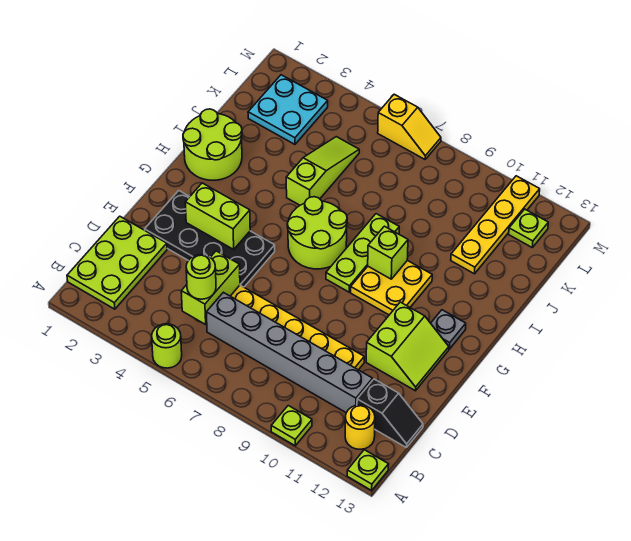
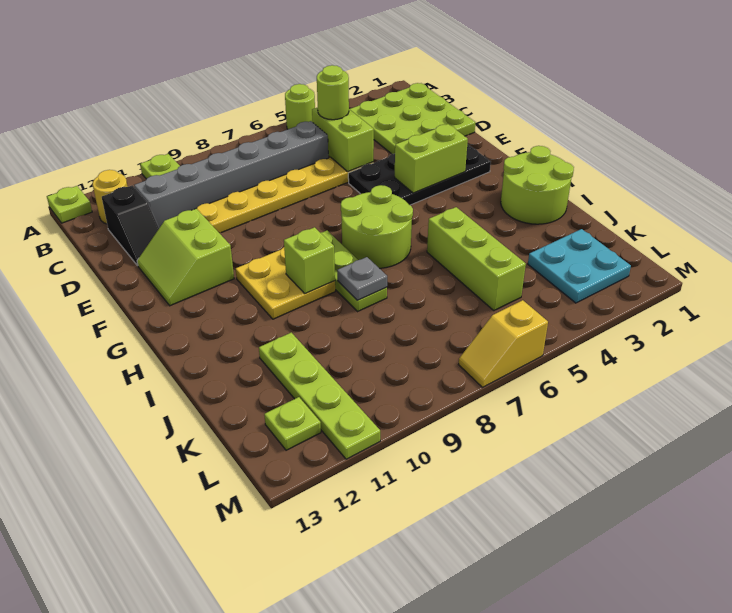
lime plate B1:D2 level 1 -> lime plate B1:D3 level 1
black slope C12:C13 level 1 top 12 -> black slope C12:D12 level 1 top C
grey plate G12 level 1 -> grey plate I8 level 2
lime slope I5:K5 level 1 top I -> lime brick I5:K5 level 1
yellow plate J11:M11 level 1 -> lime plate J11:M11 level 1

